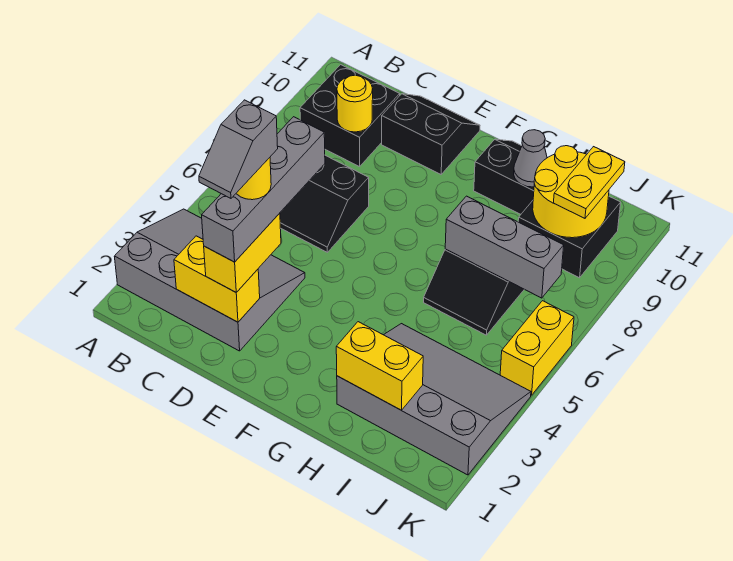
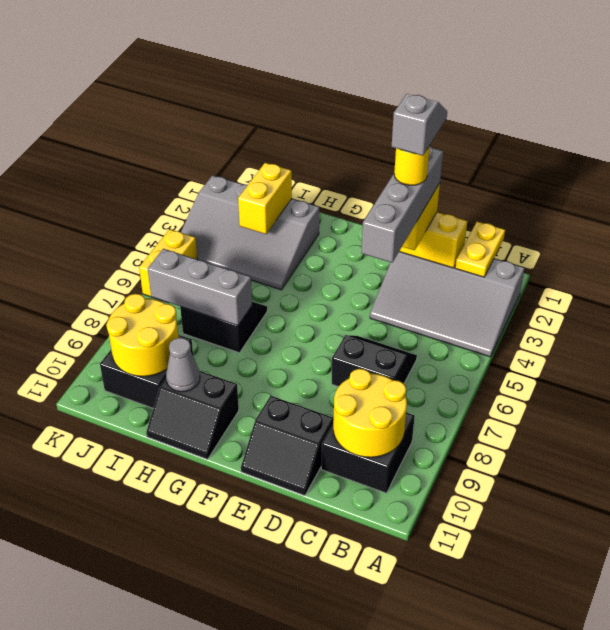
yellow round brick C9 level 2 -> yellow round brick B9:C10 level 2
yellow brick H2:I2 level 2 -> yellow brick I2:I3 level 2
yellow plate J9:J10 level 3 -> yellow plate B1:B2 level 2

